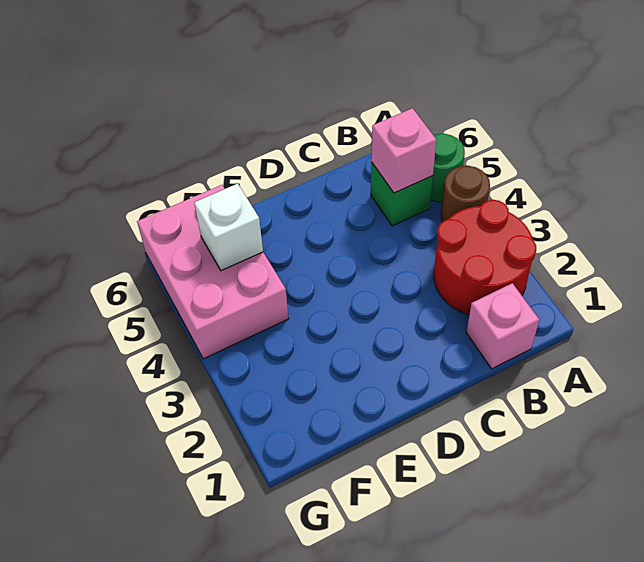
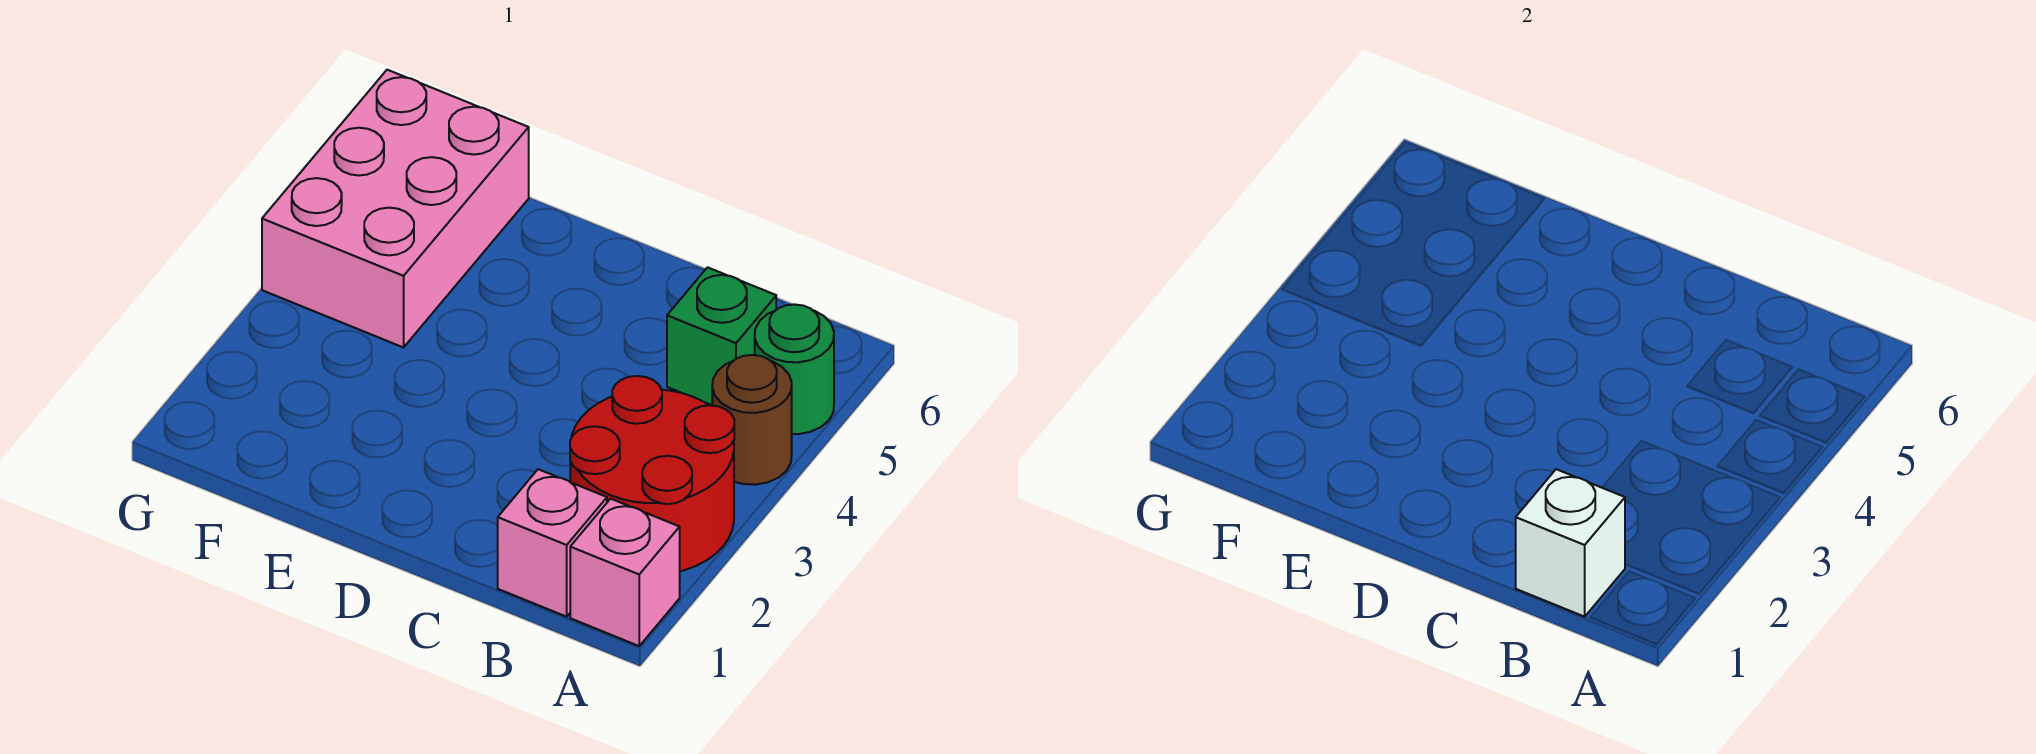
pink brick B5 level 2 -> pink brick A1 level 1
white brick F5 level 2 -> white brick B1 level 2

